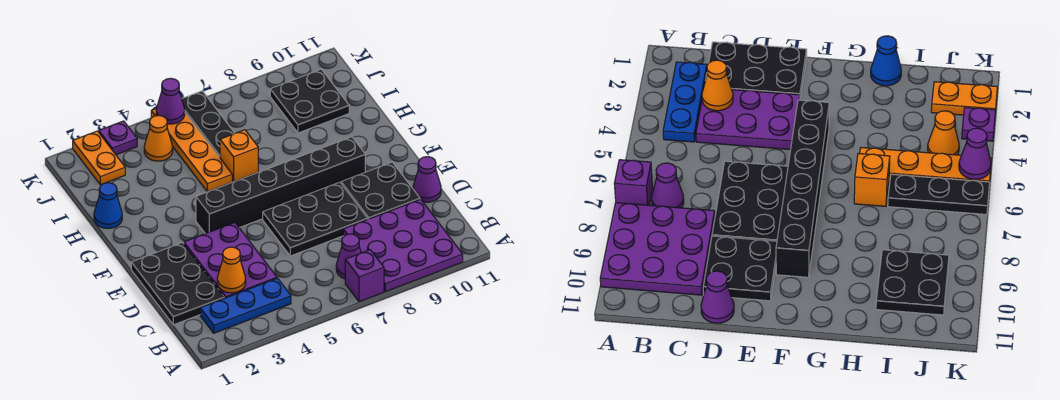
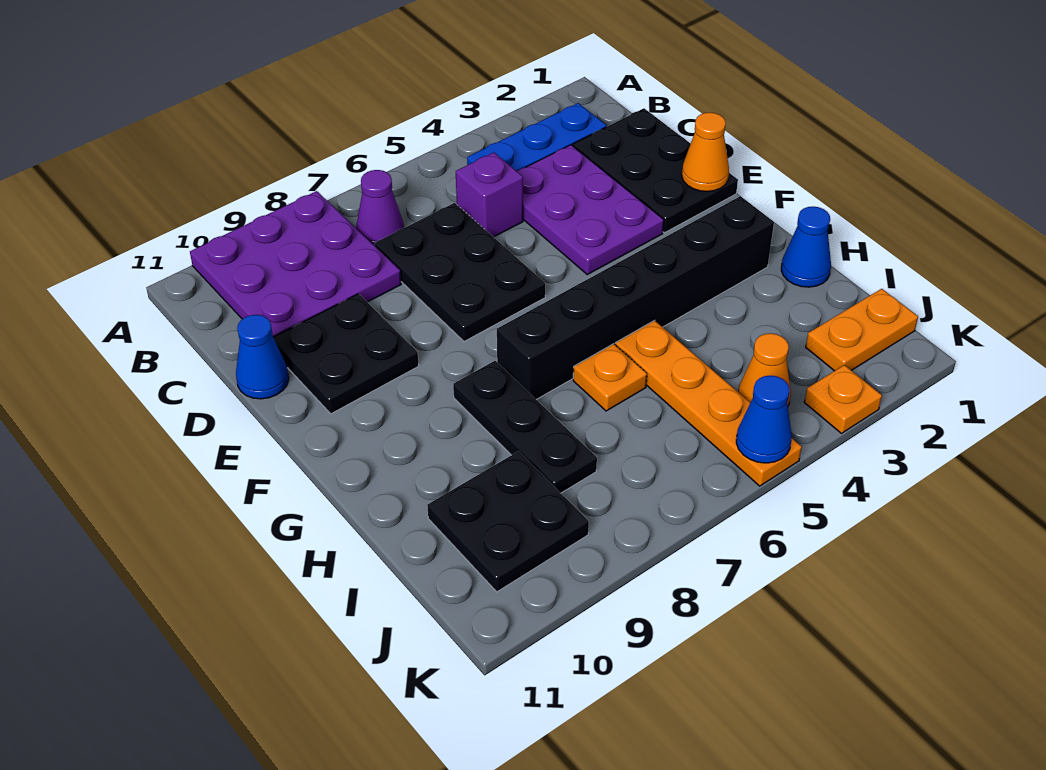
purple brick A7 level 1 -> purple brick C5 level 1
orange cone C3 level 2 -> orange cone E1 level 2
black plate D6:E8 level 1 -> black plate C6:E7 level 1
purple cone D11 level 1 -> blue cone D11 level 1
black brick F4:F9 level 1 -> black brick G2:G7 level 1
orange brick H6 level 1 -> orange plate H6 level 1
black plate I6:K6 level 1 -> black plate G8:I8 level 1
orange plate J2:K2 level 1 -> orange plate J1:J2 level 1
purple plate K3 level 1 -> orange plate K3 level 1
purple cone K5 level 2 -> blue cone K5 level 2

